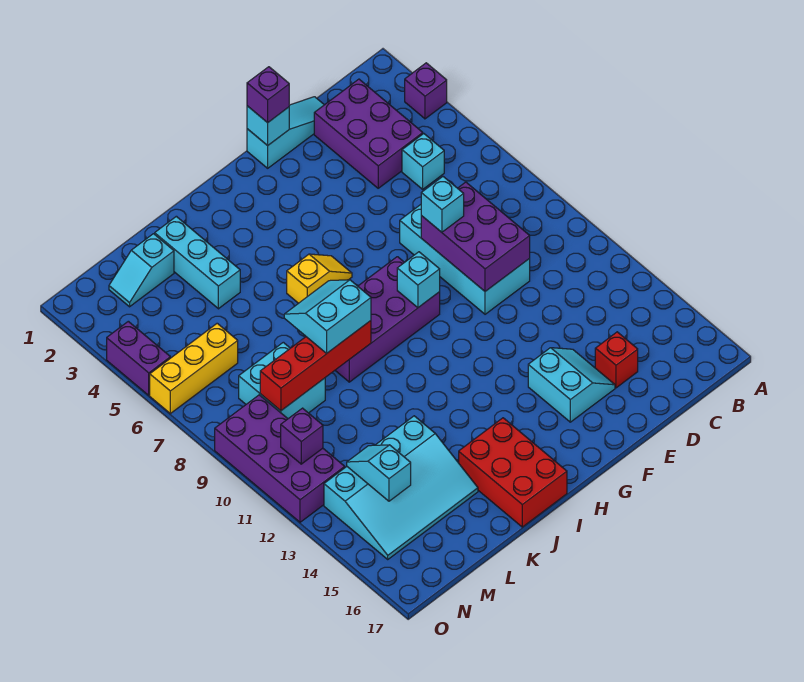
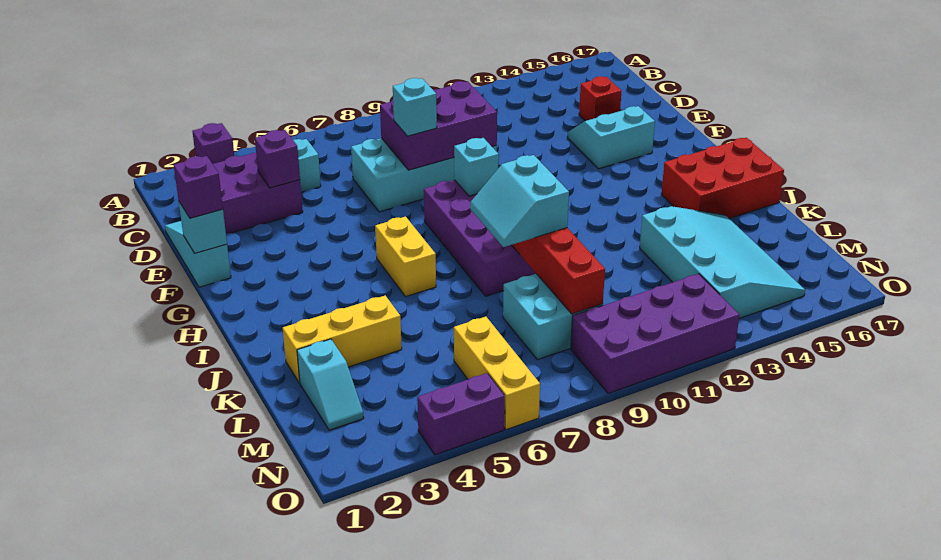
yellow slope H6:I6 level 1 top I -> yellow brick H6:I6 level 1
cyan brick K2:K4 level 1 -> yellow brick K2:K4 level 1
cyan slope M13:M14 level 2 top 14 -> none
purple brick N11 level 2 -> purple brick D4 level 2

